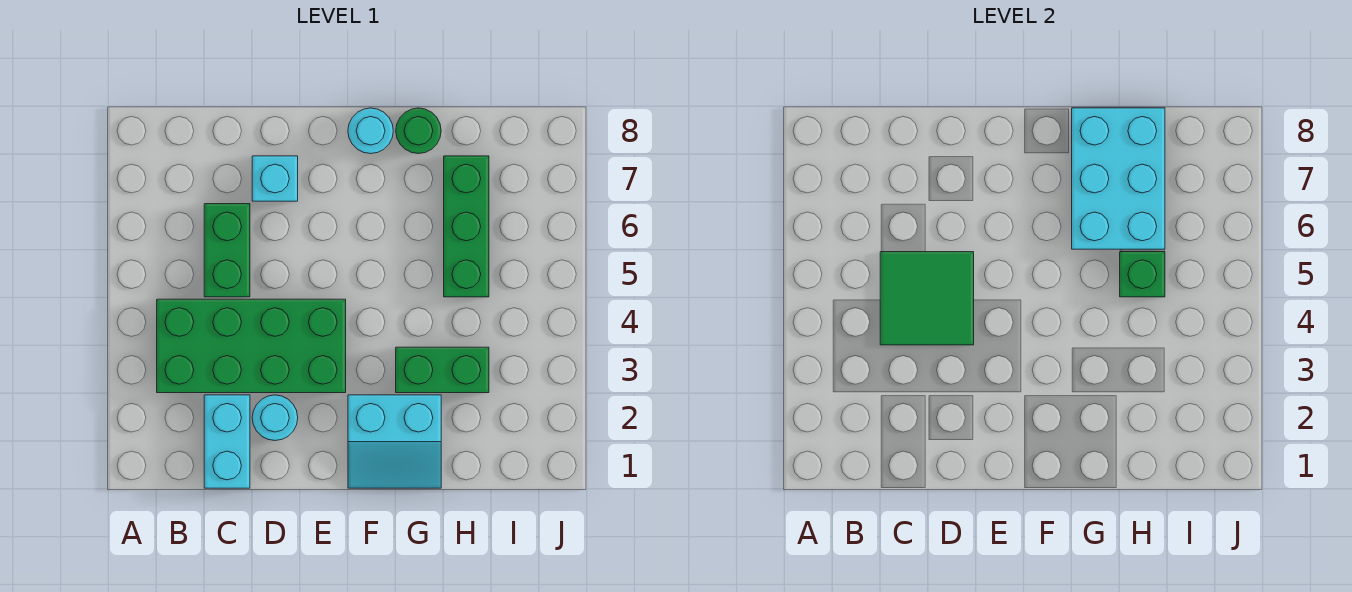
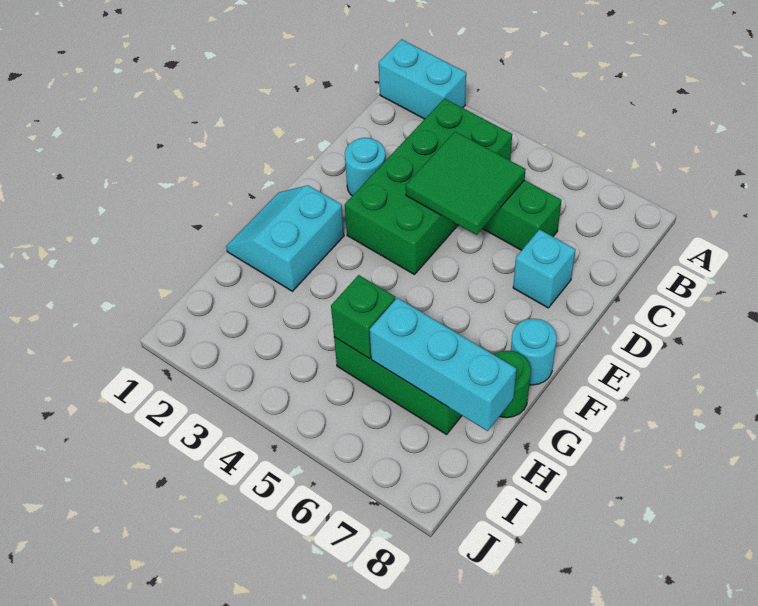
cyan brick C1:C2 level 1 -> cyan brick A1:A2 level 1
green brick G3:H3 level 1 -> none
cyan brick G6:H8 level 2 -> cyan brick H6:H8 level 2

